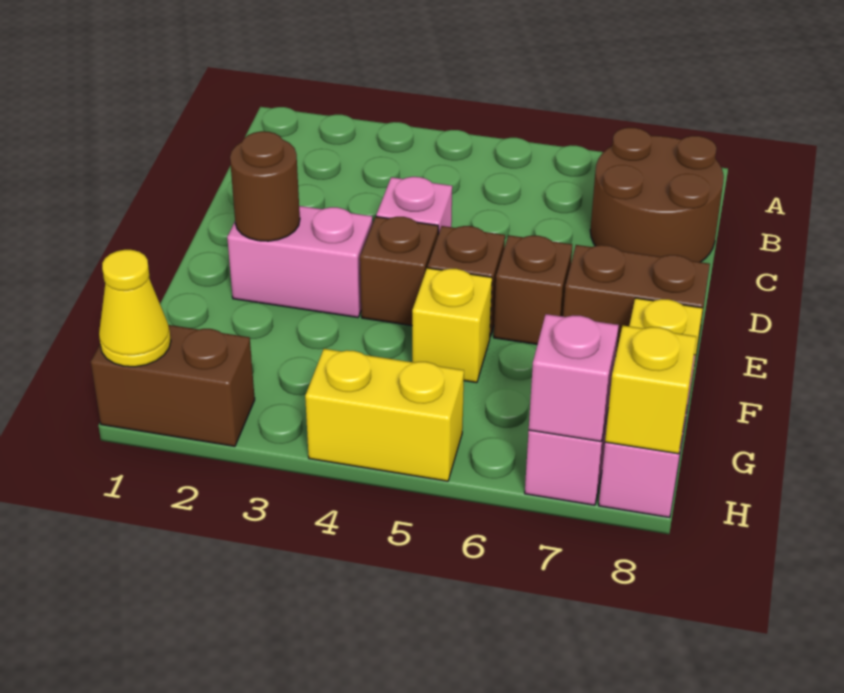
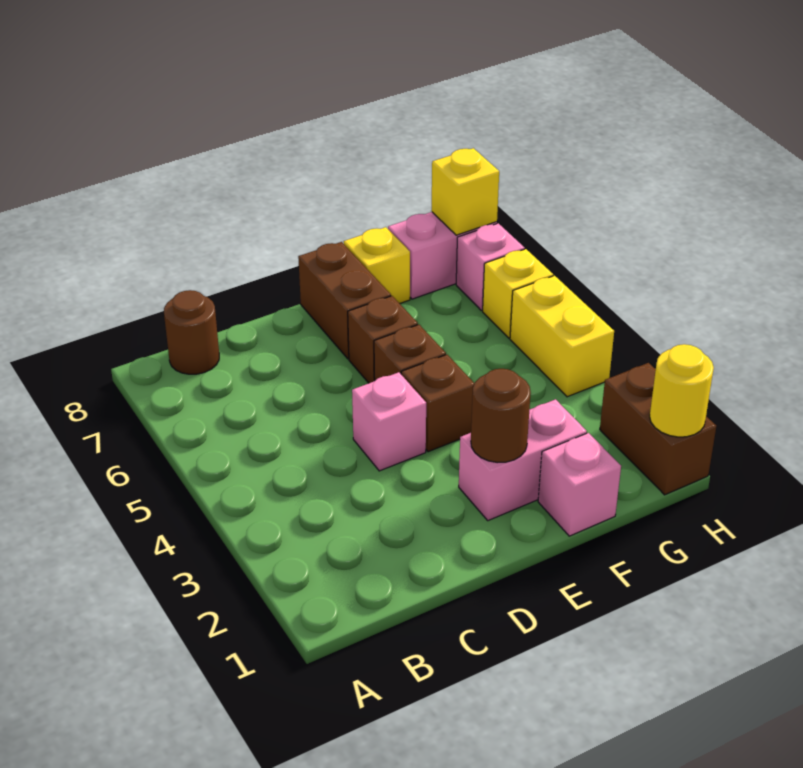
brown round brick B7:C8 level 1 -> brown round brick B8 level 1
pink brick E2:E3 level 1 -> pink brick E2:F2 level 1
yellow brick F5 level 1 -> yellow brick H6 level 1
yellow cone H1 level 2 -> yellow round brick H1 level 2
pink brick H7 level 2 -> pink brick F1 level 1

